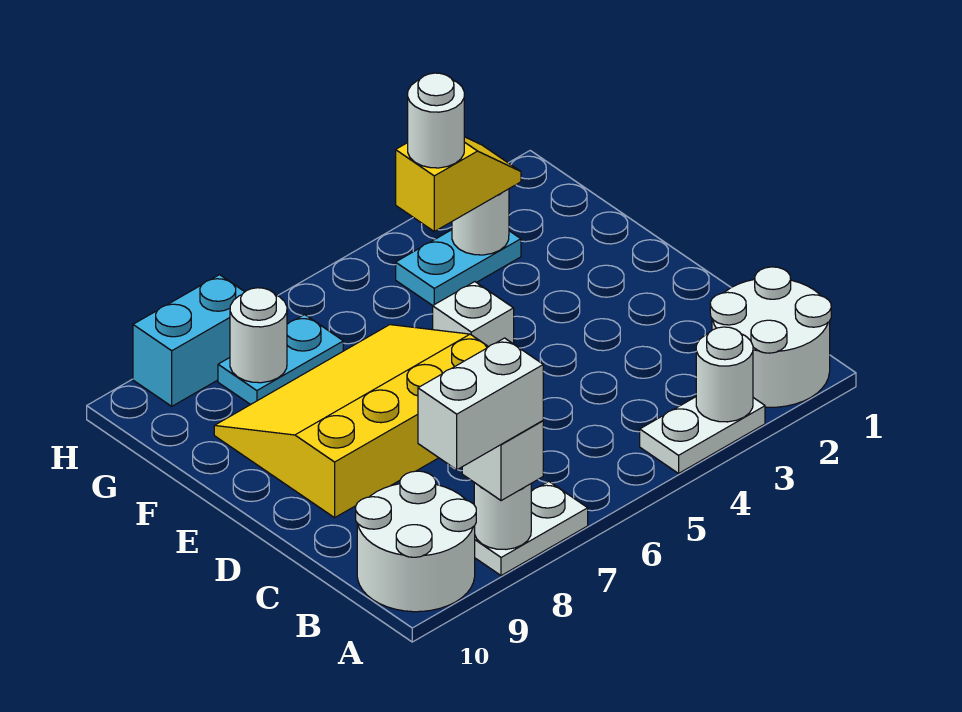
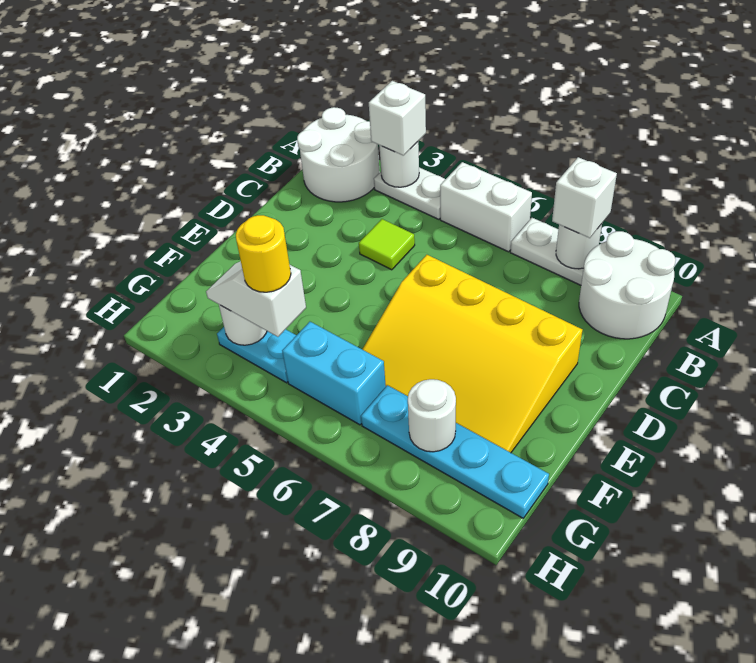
white brick A8:A9 level 4 -> white brick A5:A6 level 1
none -> lime tile C4 level 1
white brick E5 level 1 -> white brick A3 level 3
yellow slope G3:G4 level 3 top 4 -> white slope G3:G4 level 3 top 4
white round brick G4 level 4 -> yellow round brick G4 level 4
cyan plate G7:G8 level 1 -> cyan plate G7:G10 level 1
cyan brick H8:H9 level 1 -> cyan brick G5:G6 level 1

